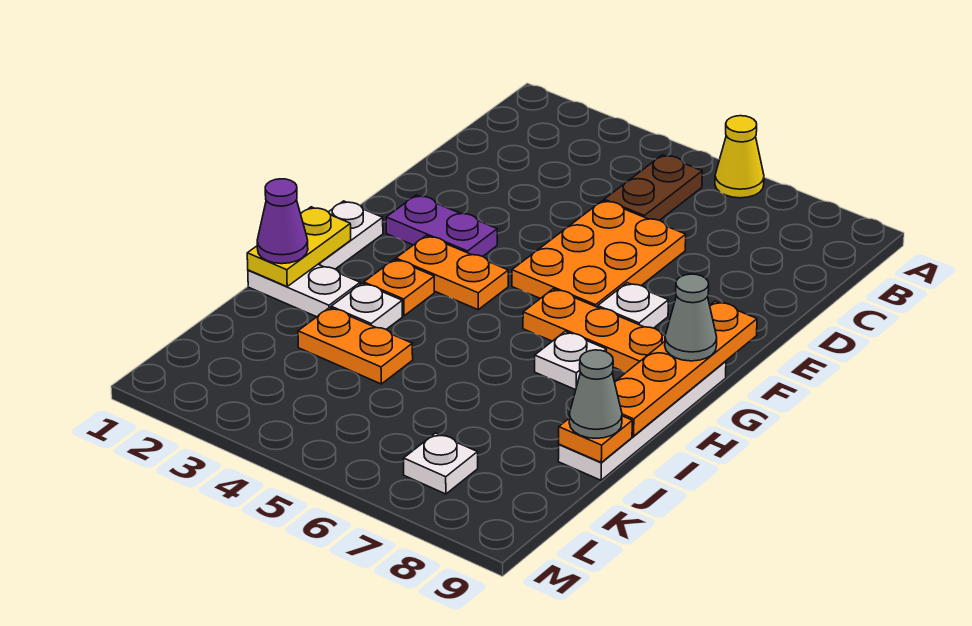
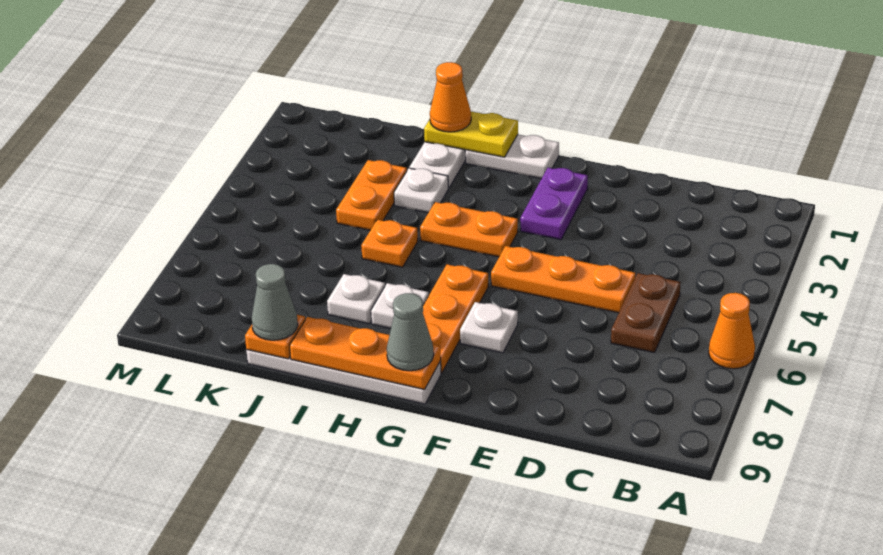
yellow cone A6 level 1 -> orange cone A6 level 1
brown plate B5:C5 level 1 -> brown plate C5:C6 level 1
orange plate D5:F6 level 1 -> orange plate D5:F5 level 1
orange plate F9:I9 level 2 -> orange plate G9:I9 level 2
orange plate G3:G4 level 1 -> orange plate G4:H4 level 1
orange plate H3 level 1 -> orange plate I5 level 1
purple cone I1 level 3 -> orange cone I1 level 3
white plate L7 level 1 -> white plate I7 level 1

